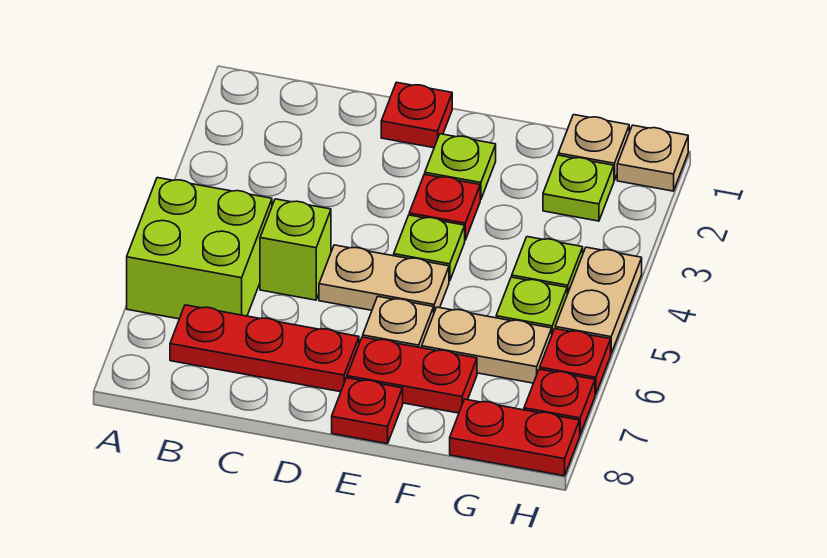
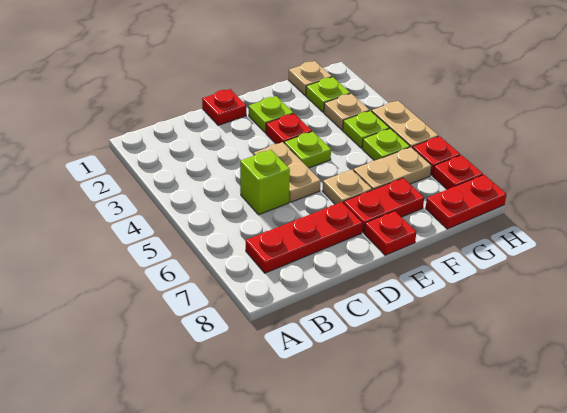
lime brick A5:B6 level 1 -> none
tan plate D5:E5 level 1 -> tan plate D4:D5 level 1
tan plate H1 level 1 -> tan plate G3 level 1

